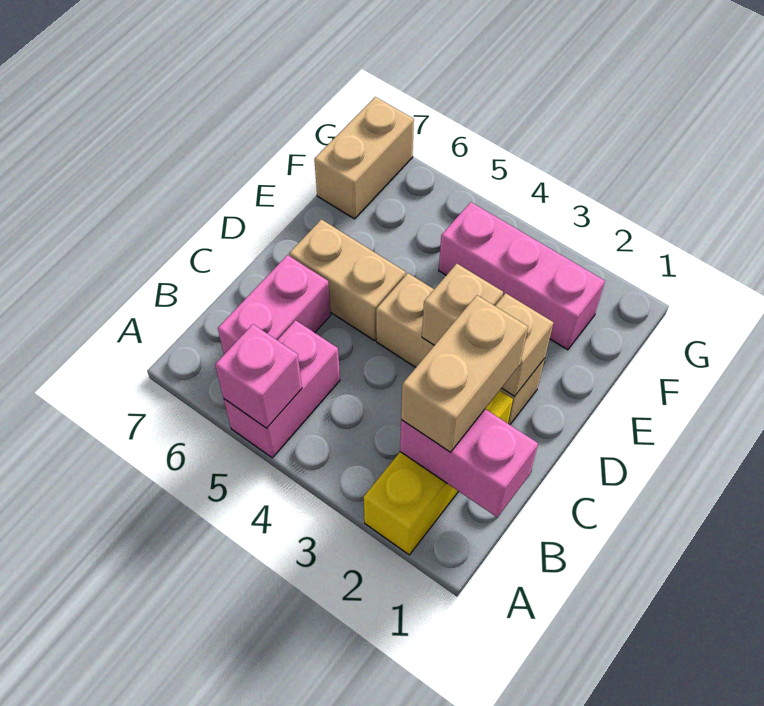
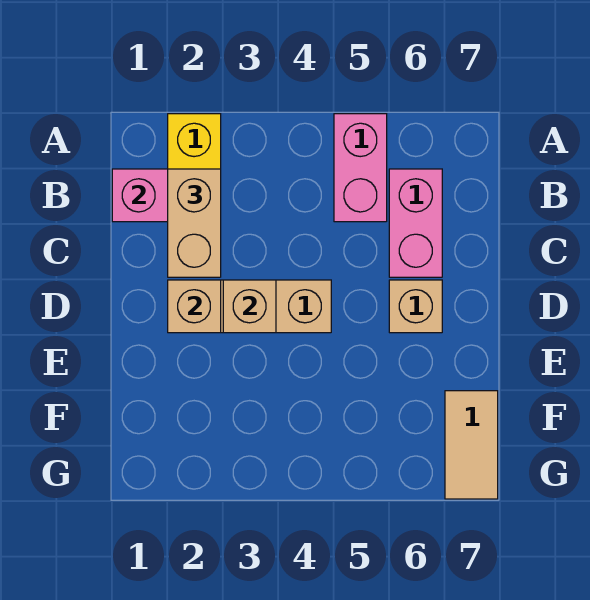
pink brick A5 level 2 -> none
tan brick D5:D6 level 1 -> tan brick D6 level 1
pink brick F2:F4 level 1 -> none
tan brick F7:G7 level 1 -> tan tile F7:G7 level 1

